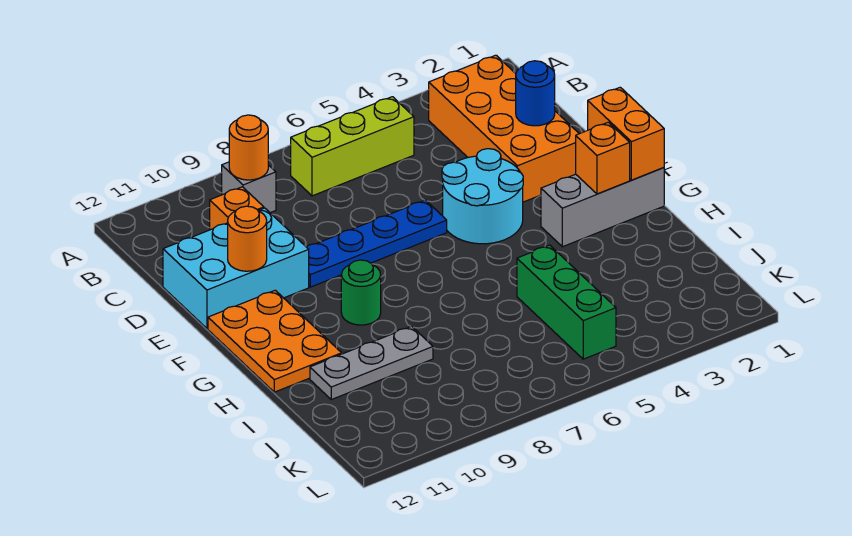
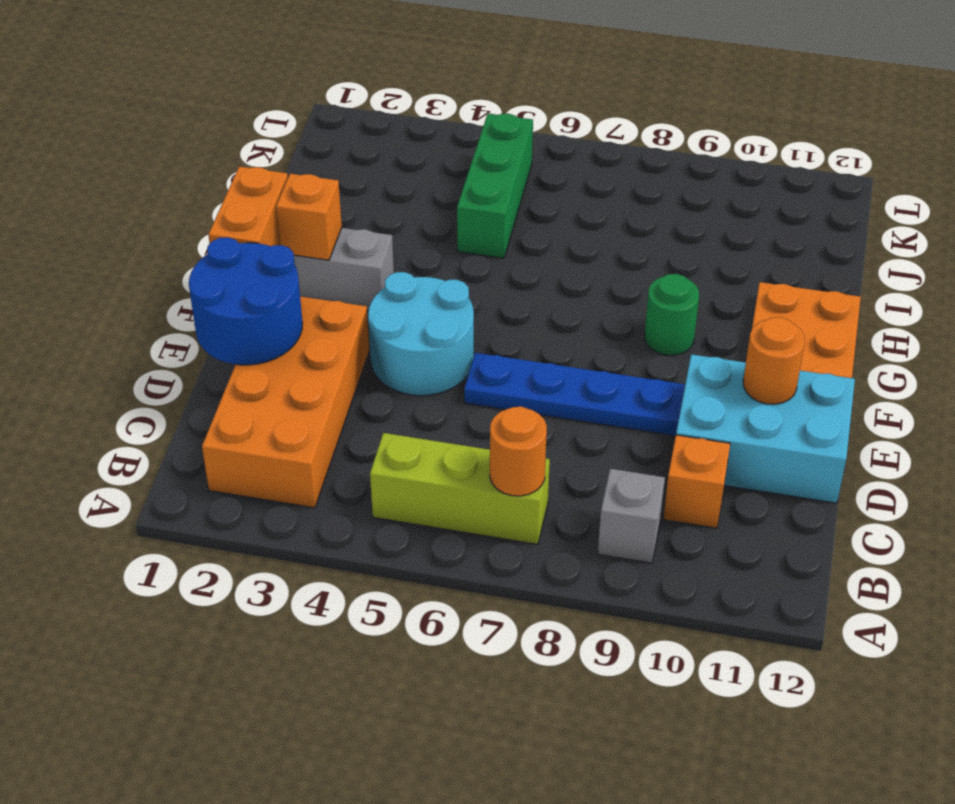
orange round brick B9 level 2 -> orange round brick B7 level 2
blue round brick D2 level 2 -> blue round brick D1:E2 level 2
grey plate I9:I11 level 1 -> none

